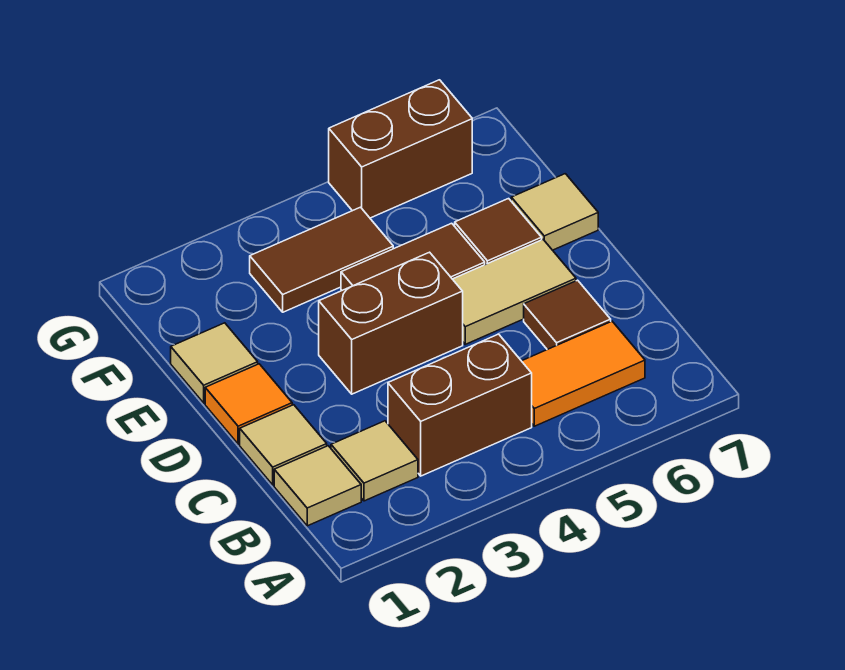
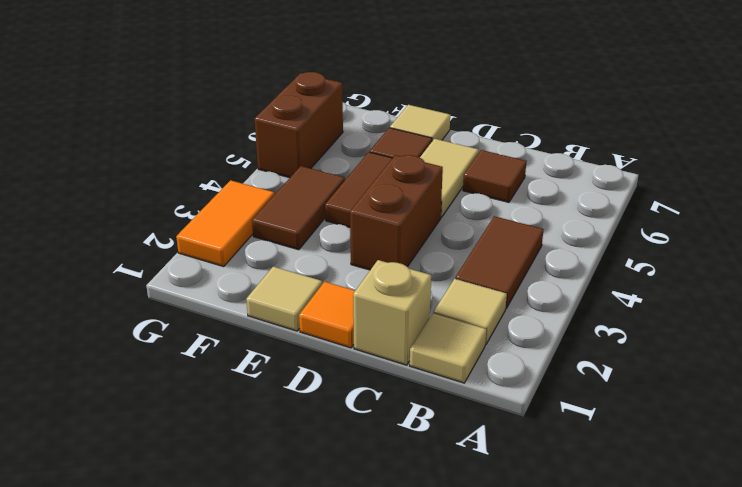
brown brick B3:B4 level 1 -> brown tile B3:B4 level 1
orange tile B5:B6 level 1 -> orange tile G2:G3 level 1
tan tile C1 level 1 -> tan brick C1 level 1

